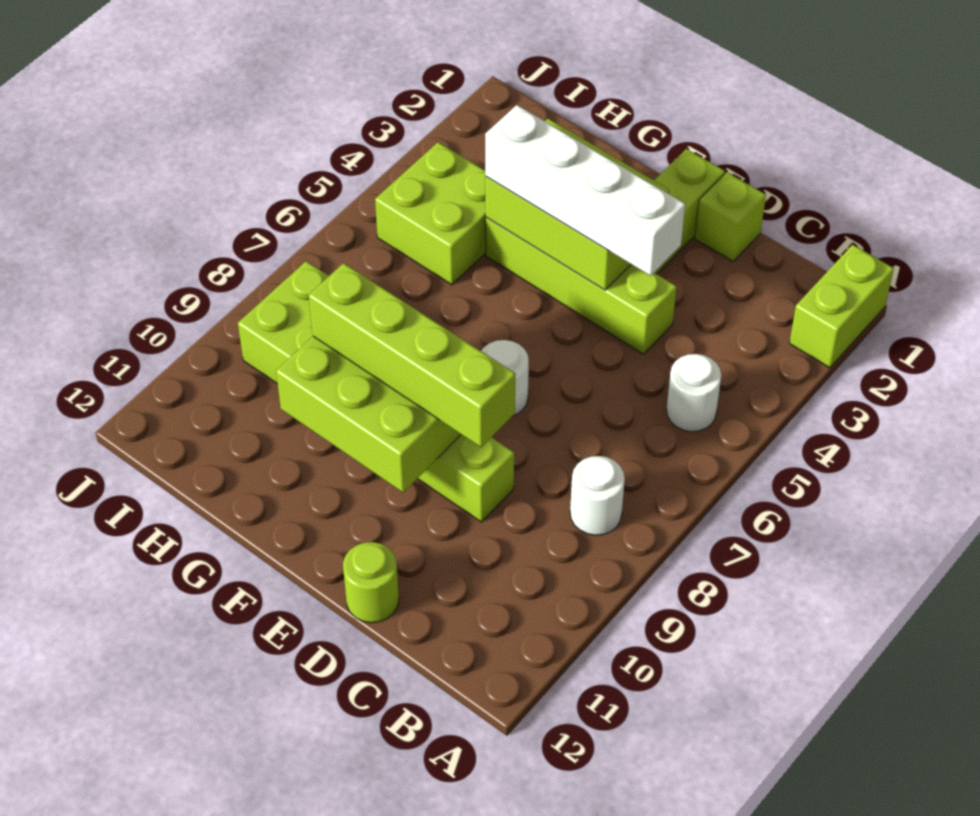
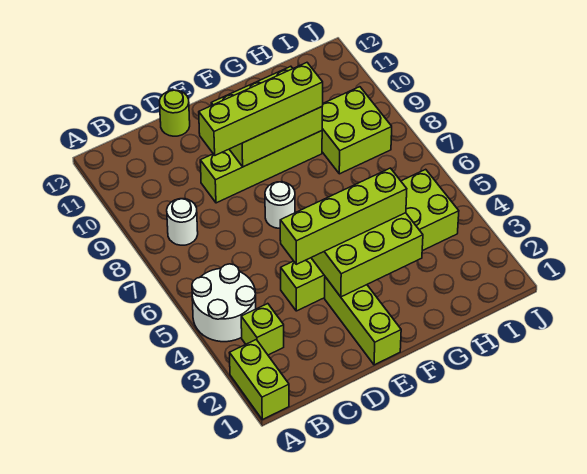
white round brick B5 level 1 -> white round brick A4:B5 level 1
lime brick D1 level 1 -> lime brick B3 level 1
white brick D4:G4 level 3 -> lime brick D4:G4 level 3

